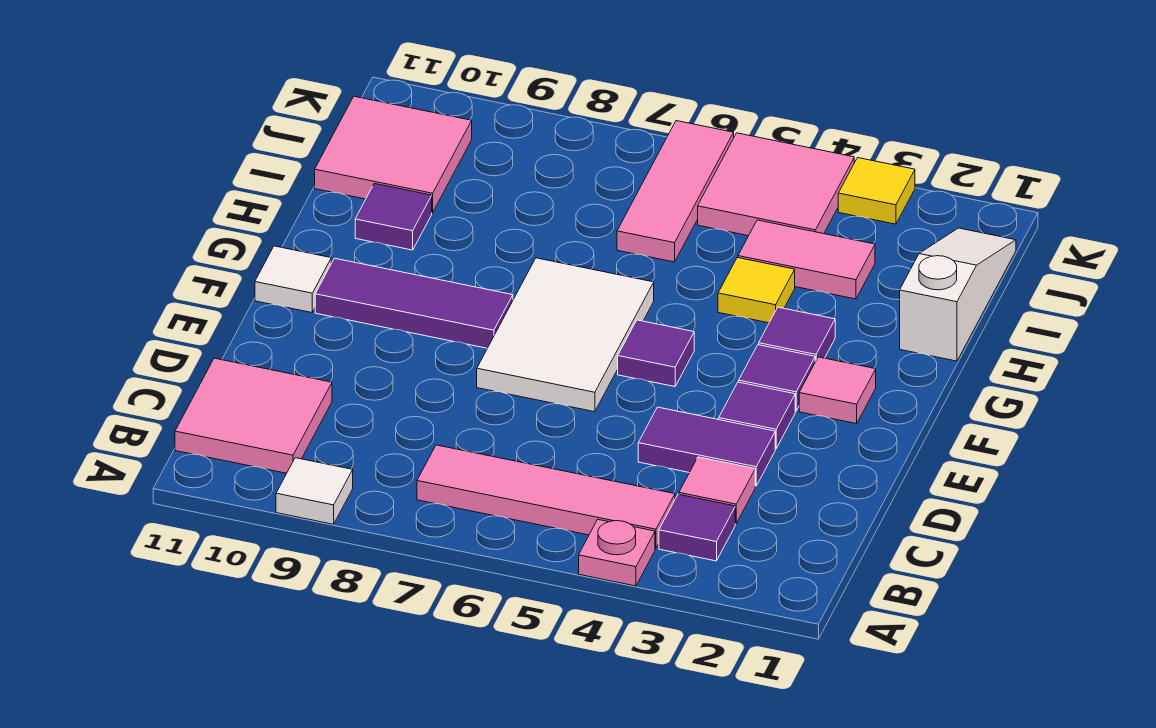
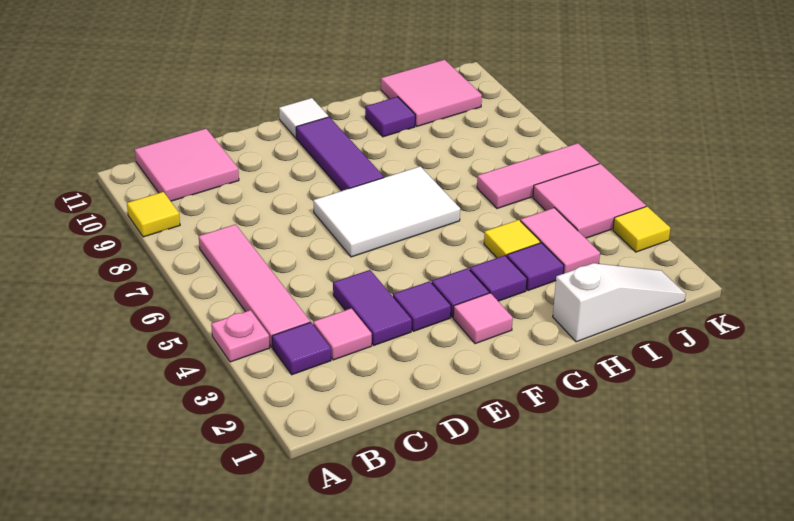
white tile A9 level 1 -> yellow tile A9 level 1
purple tile F5 level 1 -> purple tile H3 level 1

